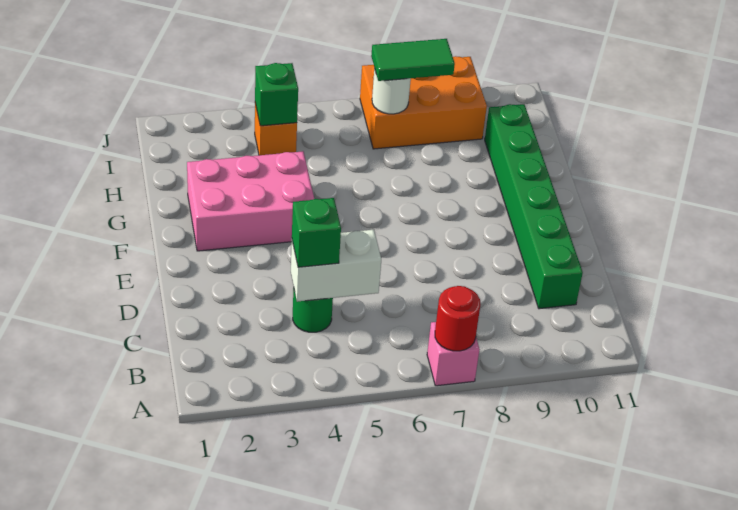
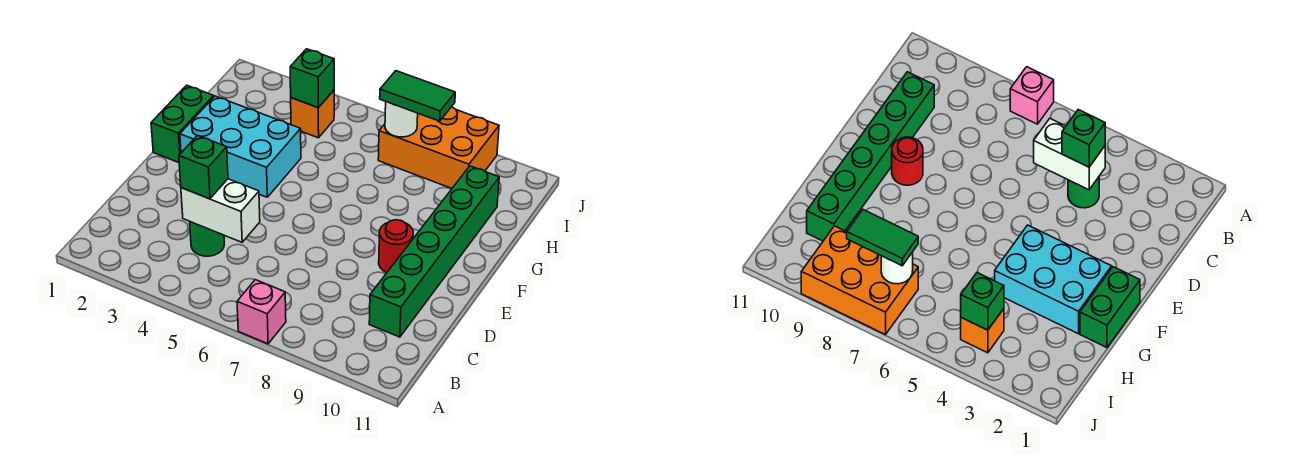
red round brick A7 level 2 -> red round brick E9 level 1
none -> green brick F1:G1 level 1
pink brick F2:G4 level 1 -> cyan brick F2:G4 level 1

